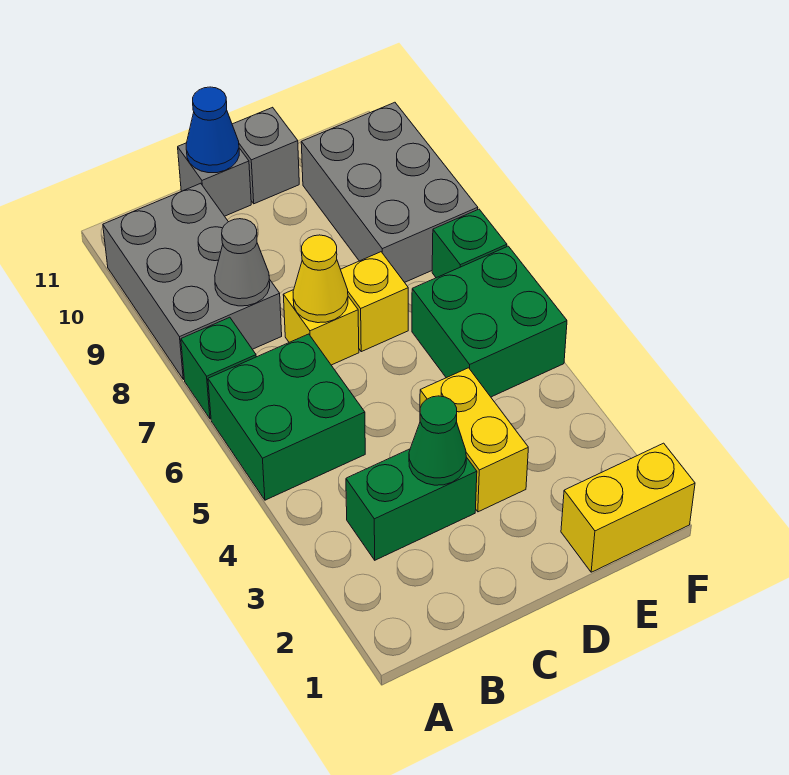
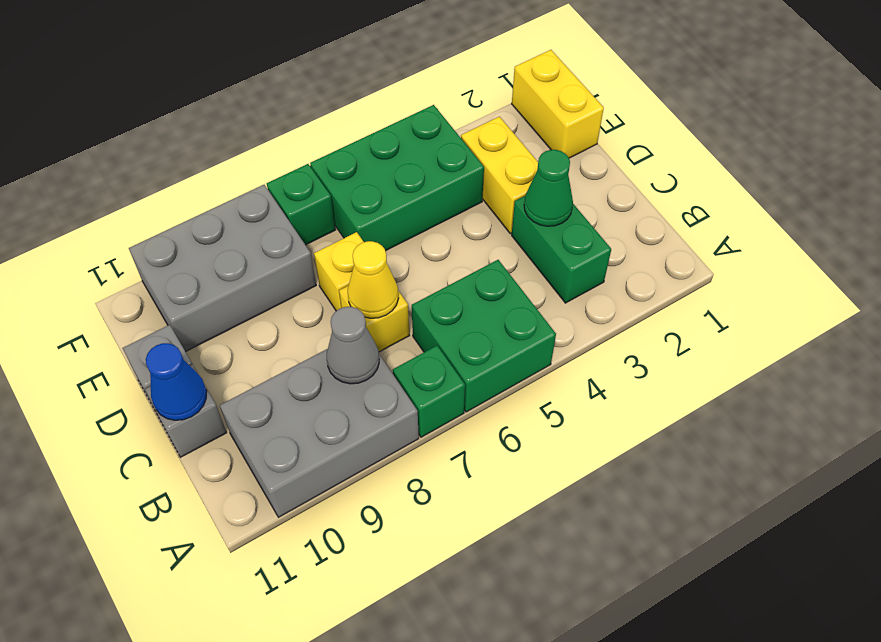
yellow brick D3:D4 level 1 -> yellow brick D3:E3 level 1
green brick E5:F6 level 1 -> green brick E4:F6 level 1

